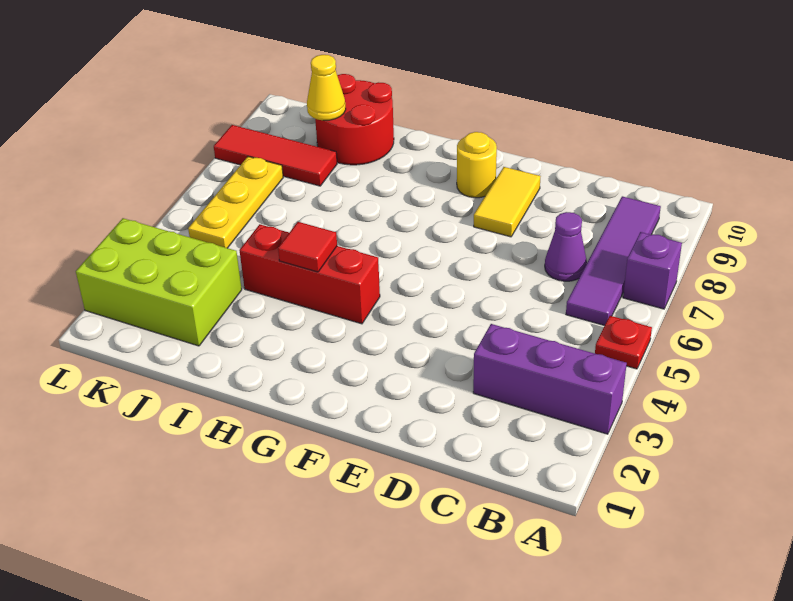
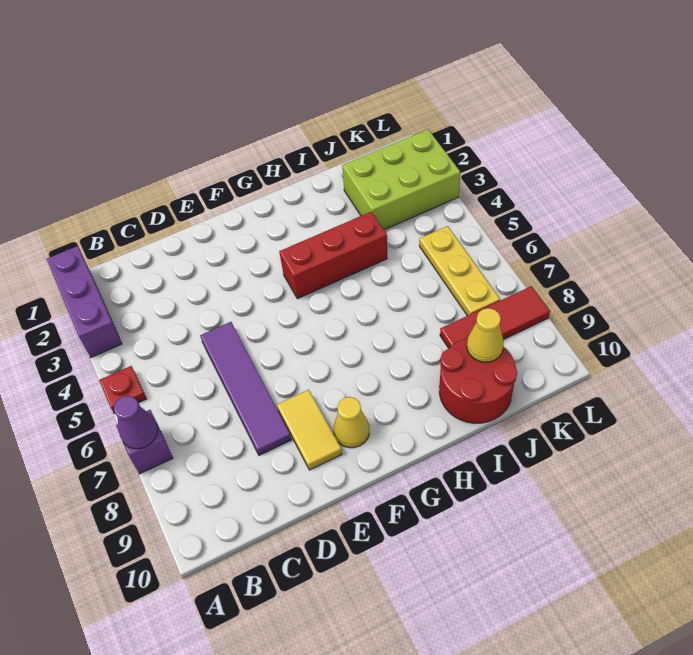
purple brick A3:C3 level 1 -> purple brick A1:A3 level 1
purple tile B6:B9 level 1 -> purple tile D5:D8 level 1
purple cone C7 level 1 -> purple cone A7 level 2
yellow round brick F9 level 1 -> yellow cone F9 level 1
red tile H4 level 2 -> none

